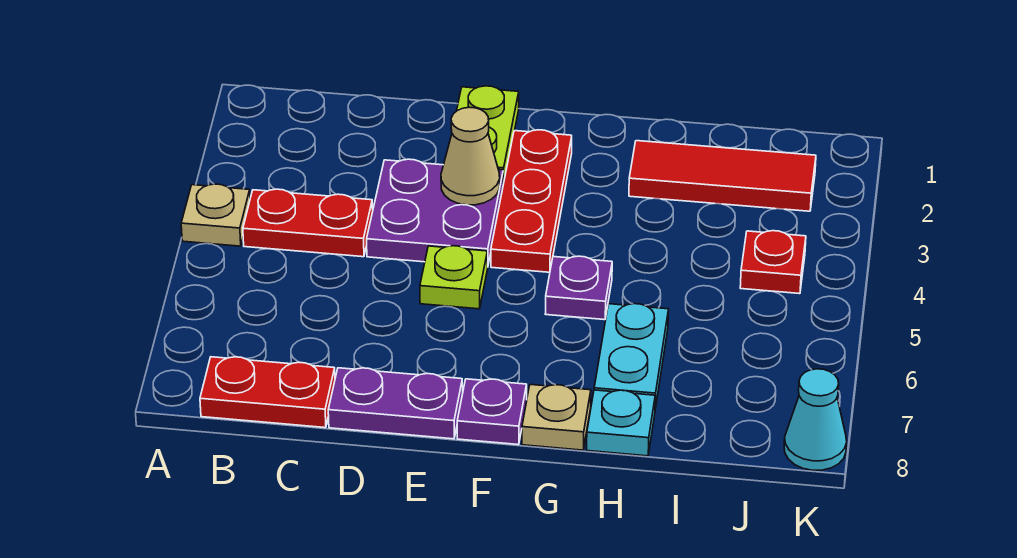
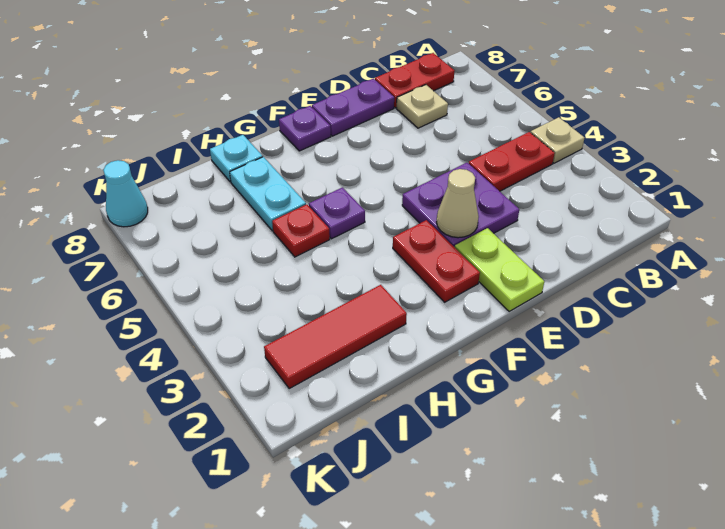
lime plate E5 level 1 -> none
red plate F2:F4 level 1 -> red plate F2:F3 level 1
tan plate G8 level 1 -> tan plate C7 level 1
red plate J4 level 1 -> red plate H5 level 1

